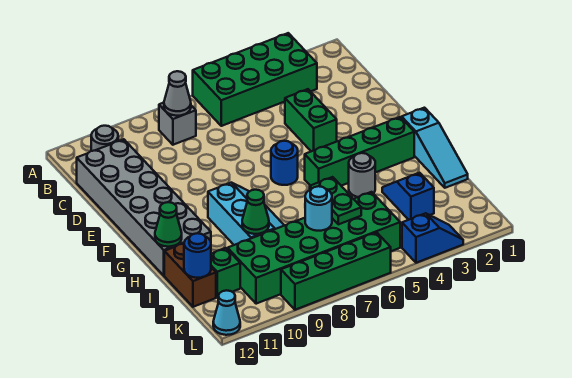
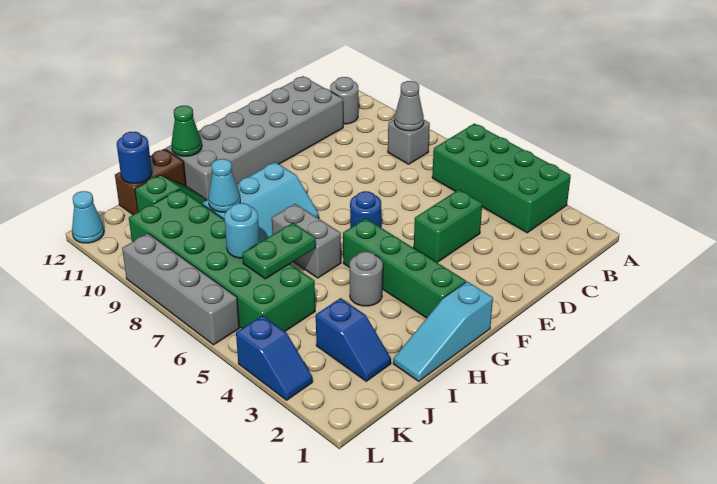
none -> grey brick H6:H7 level 1
blue slope I3:J3 level 1 top J -> blue slope J2:J3 level 1 top 3
green cone I9 level 2 -> cyan cone I9 level 2
green brick L6:L9 level 1 -> grey brick L6:L9 level 1

